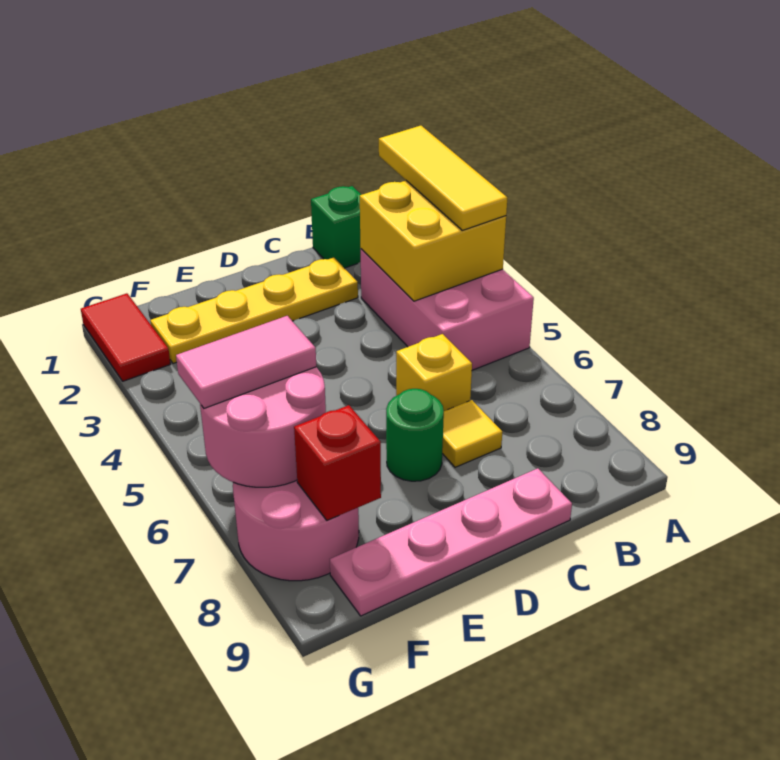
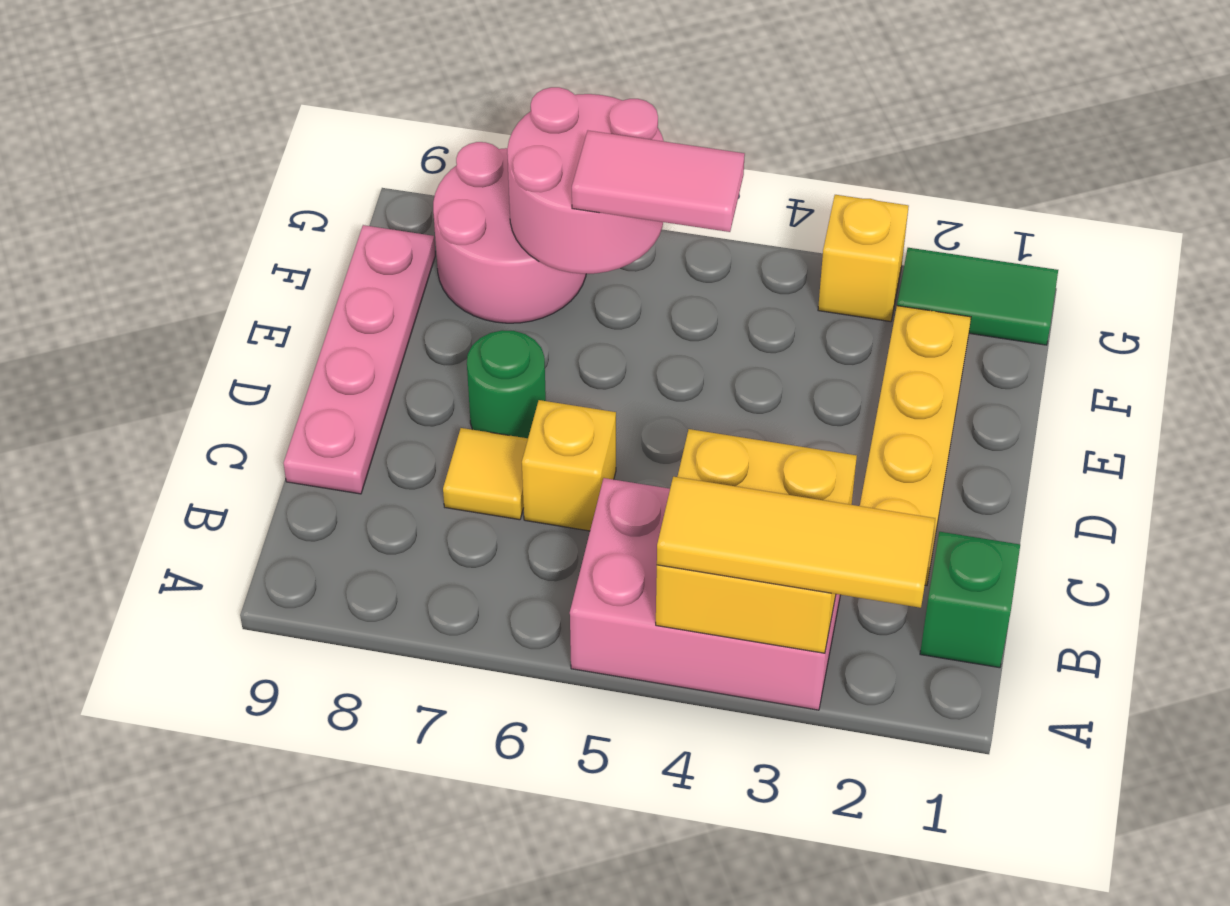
pink tile F6:G6 level 3 -> pink tile F5:F6 level 3
red brick F8 level 2 -> none
red tile G1:G2 level 1 -> green tile G1:G2 level 1
none -> yellow brick G3 level 1

